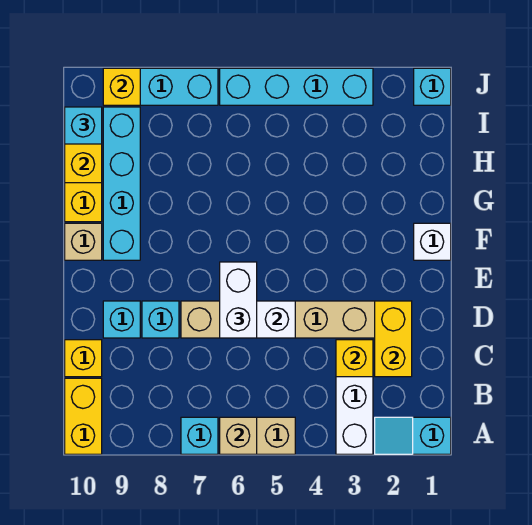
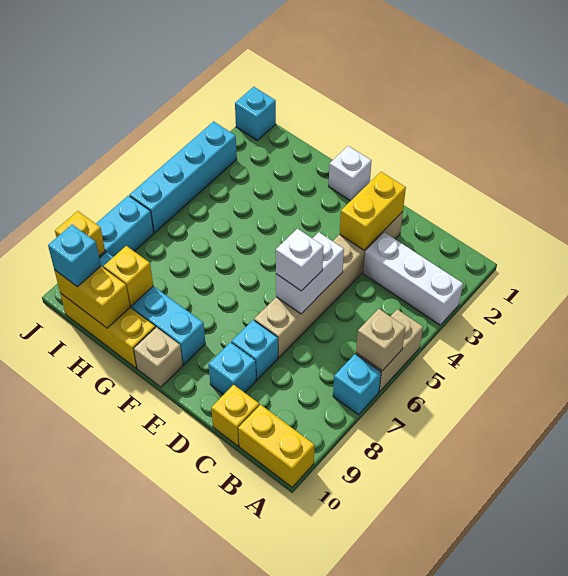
cyan slope A1:A2 level 1 top 1 -> none
yellow brick C2:D2 level 2 -> yellow brick D2:D3 level 2
yellow brick C3 level 2 -> yellow brick H9 level 2
white brick D6:E6 level 3 -> white brick D6 level 3

